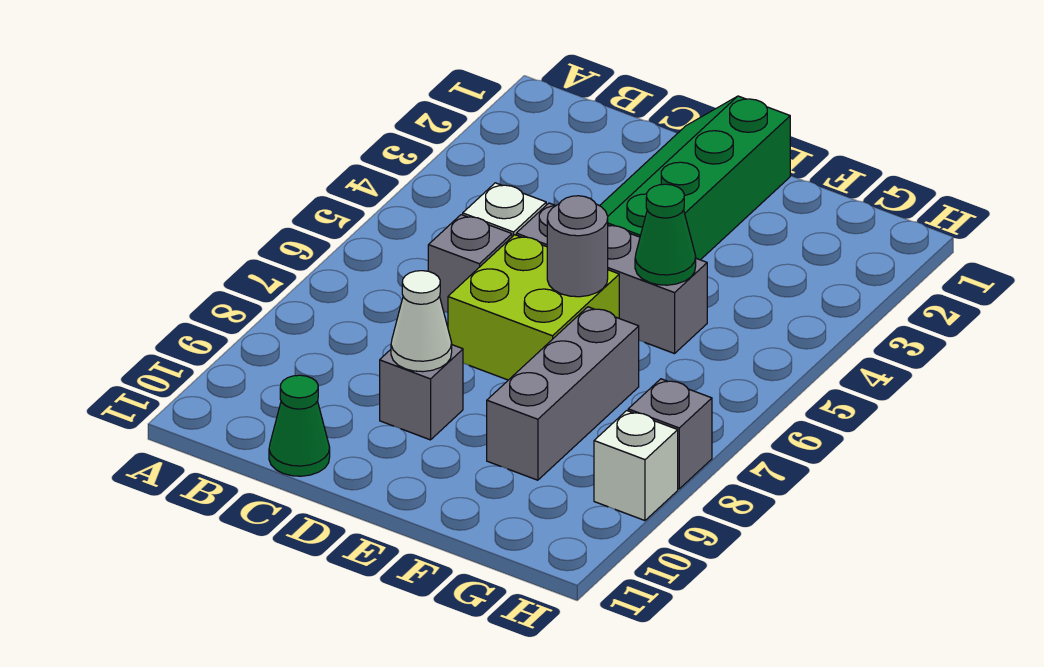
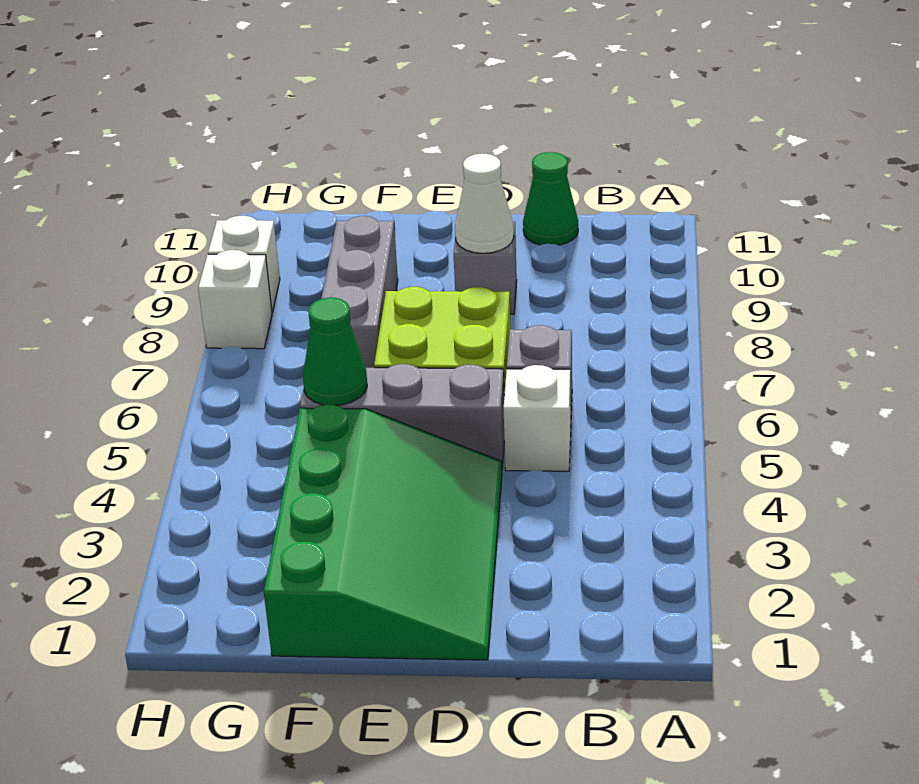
green slope D1:E4 level 1 top E -> green slope D1:F4 level 1 top F
grey round brick E6 level 2 -> none
grey brick H8 level 1 -> white brick H8 level 1

